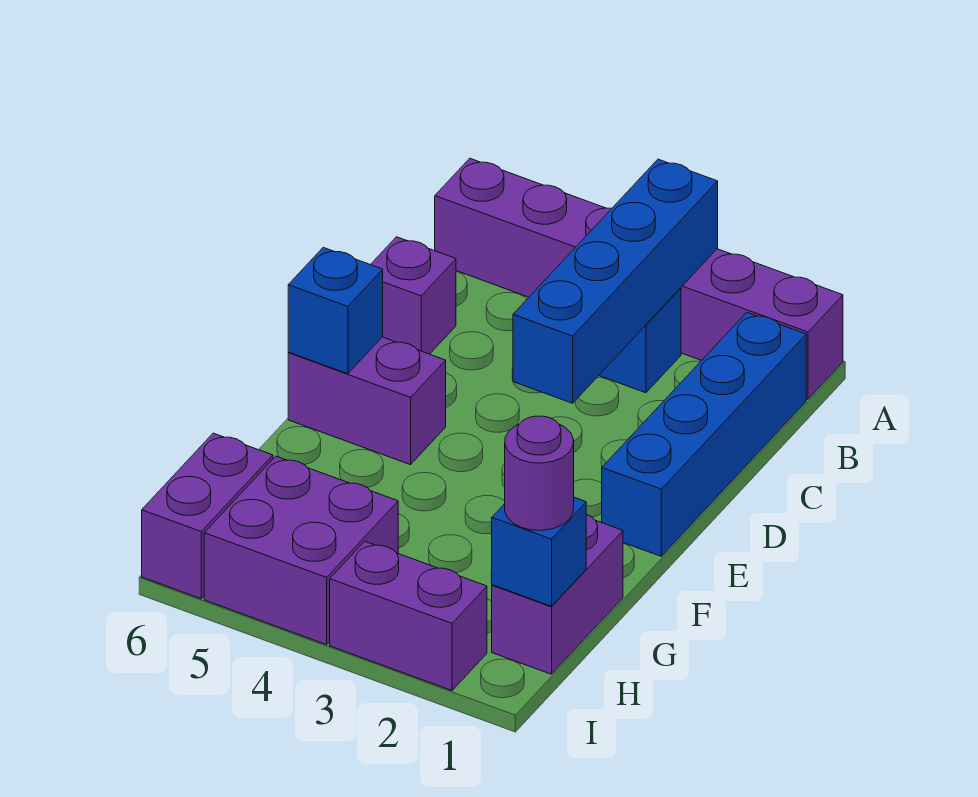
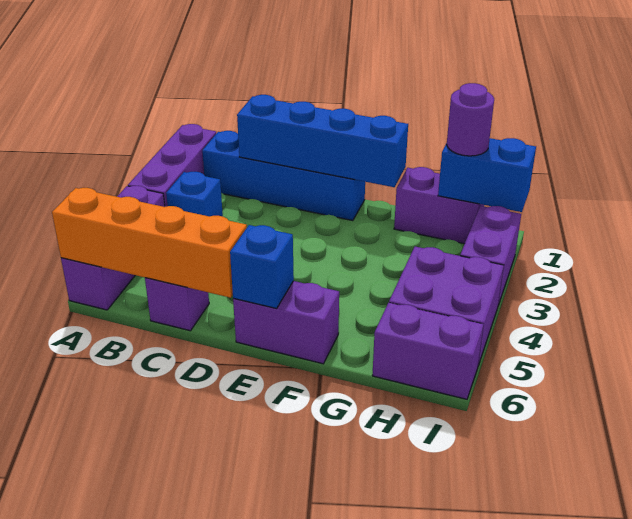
blue brick A3:D3 level 2 -> blue brick C1:F1 level 2
none -> orange brick A6:D6 level 2
purple brick E5:E6 level 1 -> purple brick E6:F6 level 1
blue brick H1 level 2 -> blue brick H1:I1 level 2

